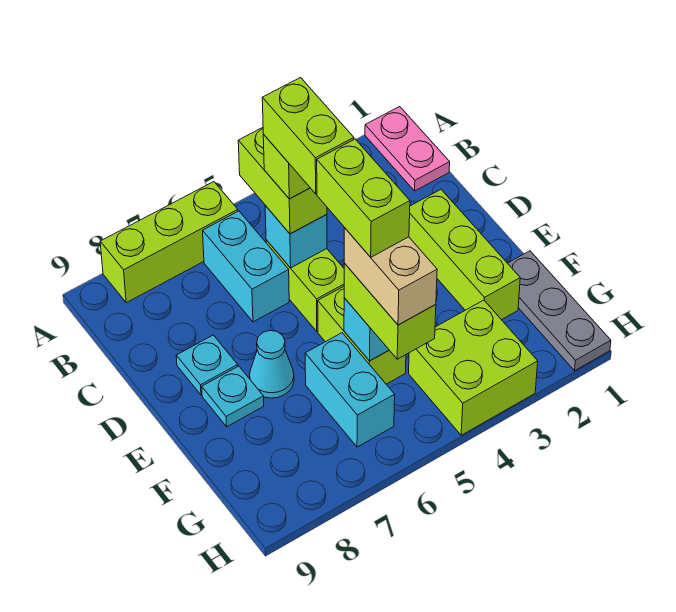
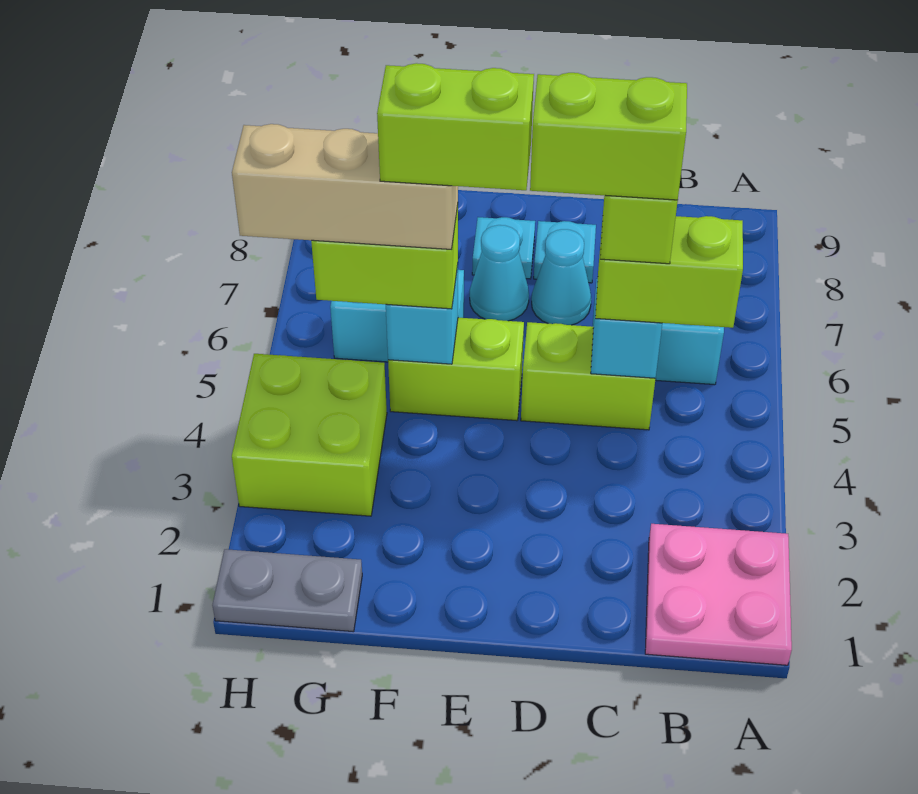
pink plate A1:B1 level 1 -> pink plate A1:B2 level 1
lime brick A6:A8 level 1 -> none
lime brick D2:F2 level 1 -> none
none -> cyan cone D7 level 1
grey plate F1:H1 level 1 -> grey plate G1:H1 level 1
tan brick F5:G5 level 4 -> tan brick F5:H5 level 4

